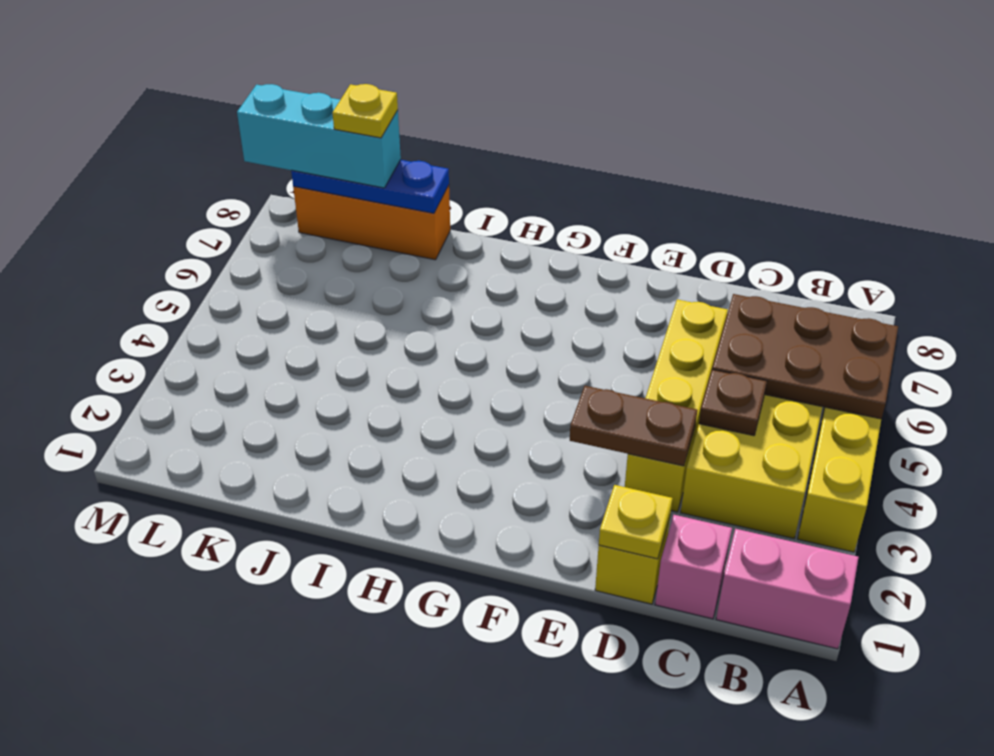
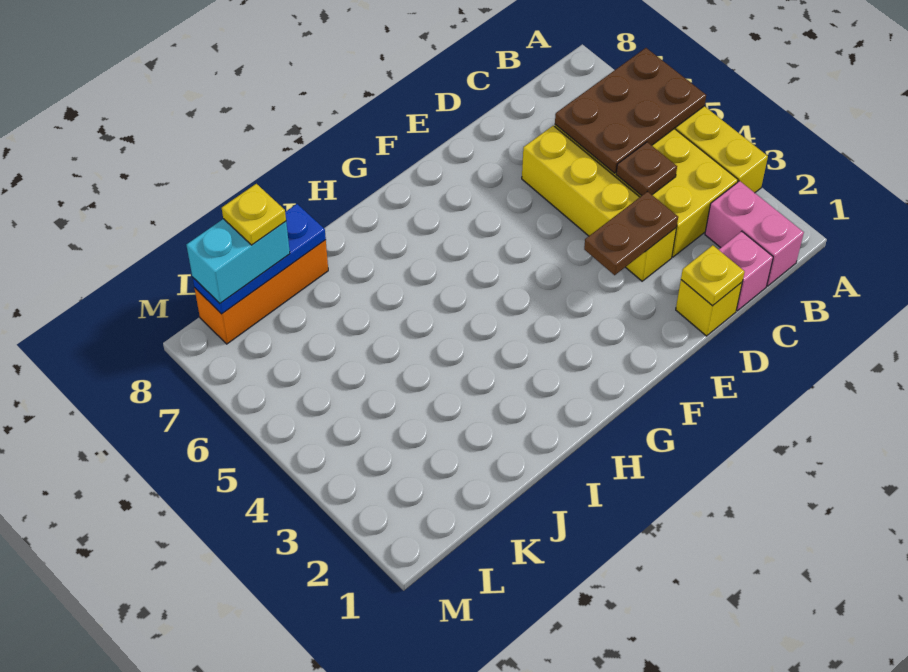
pink brick A1:B1 level 1 -> pink brick B1:B2 level 1
cyan brick K8:M8 level 3 -> cyan brick K8:L8 level 3

